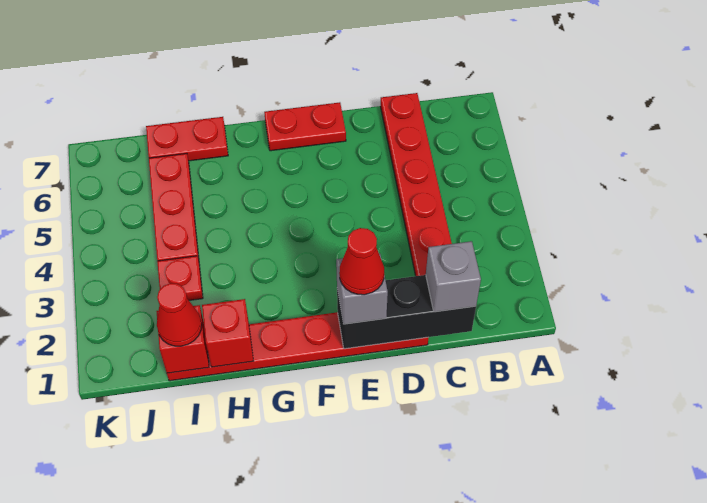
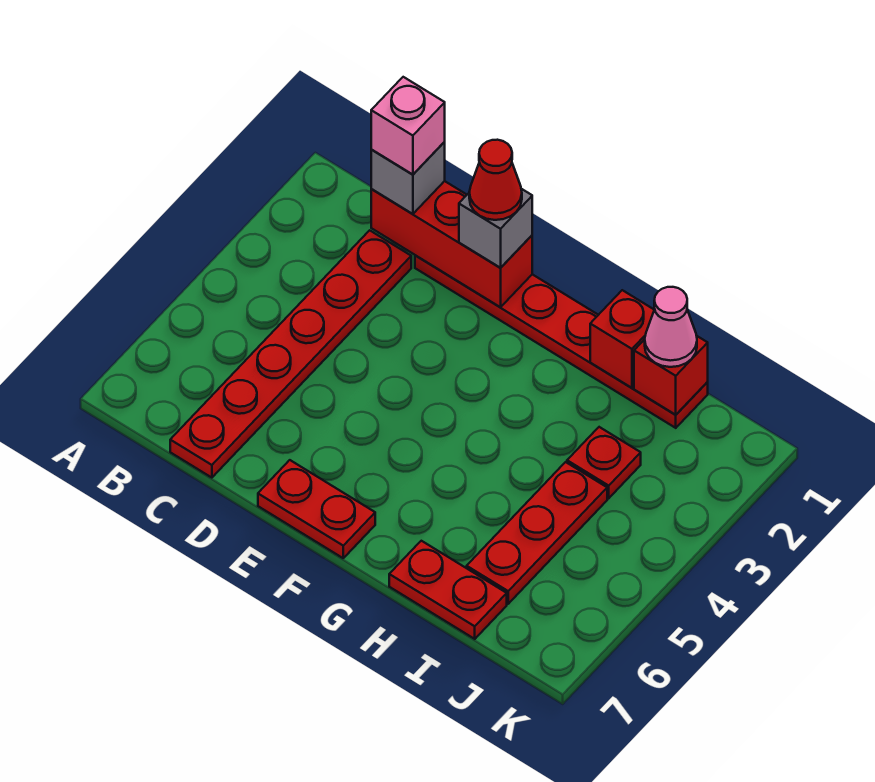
black brick C1:E1 level 2 -> red brick C1:E1 level 2
none -> pink brick C1 level 4
red cone I1 level 3 -> pink cone I1 level 3

